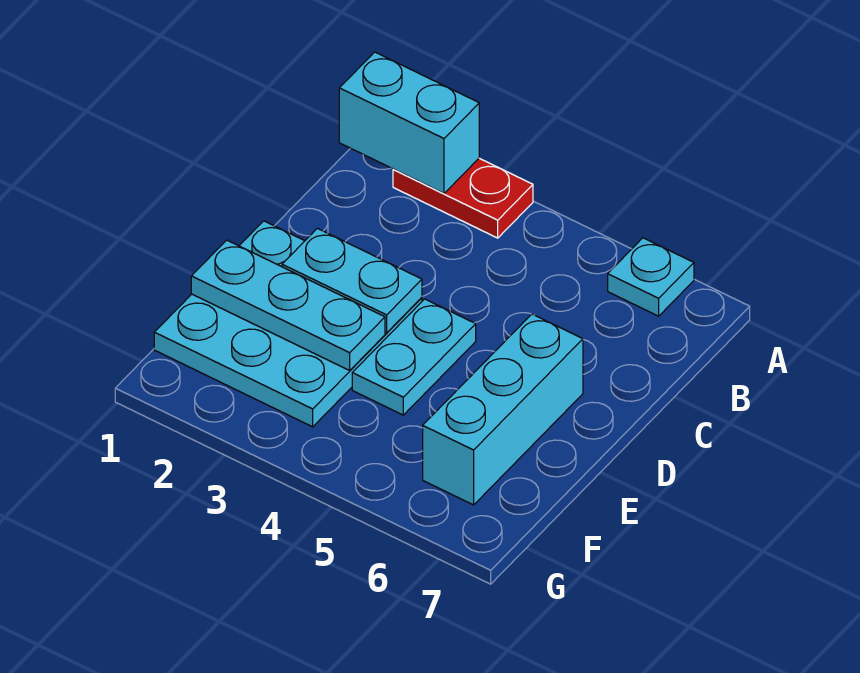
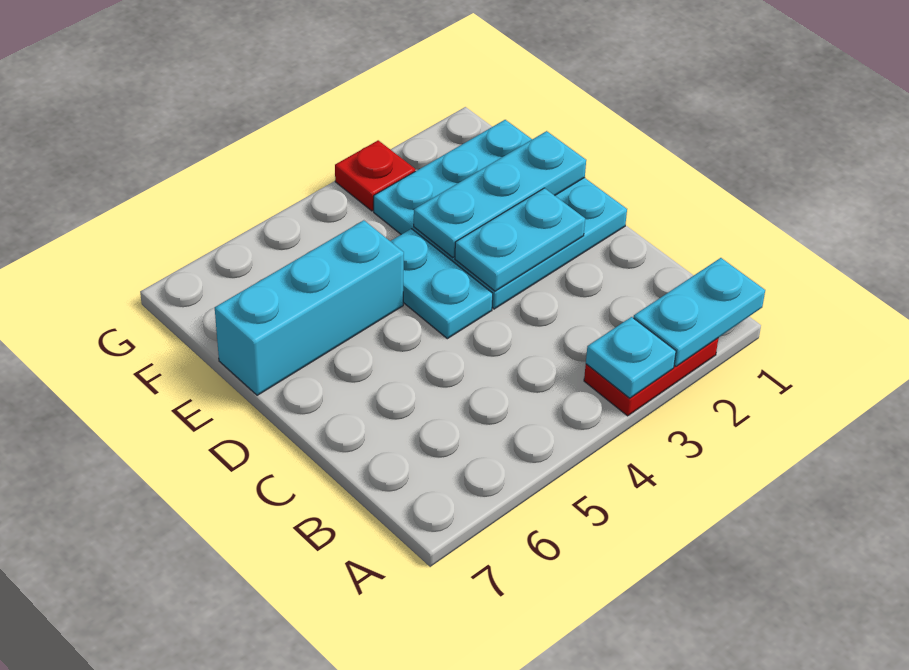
cyan brick A1:A2 level 2 -> cyan plate A1:A2 level 2
cyan plate A6 level 1 -> cyan plate A3 level 2
cyan brick D6:F6 level 1 -> cyan brick E5:E7 level 1
none -> red plate G3 level 1

